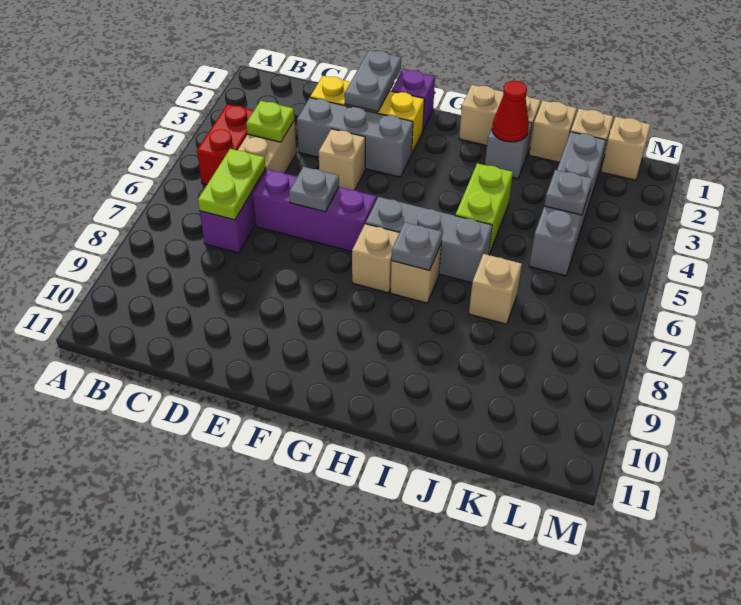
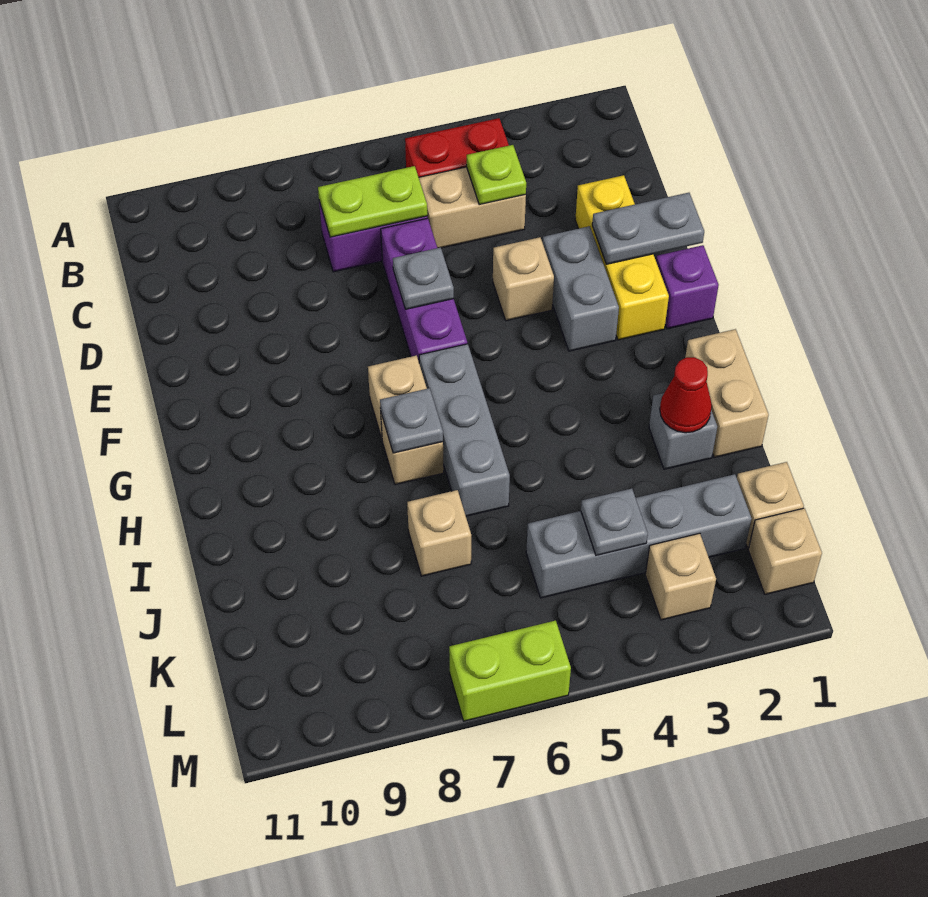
grey brick D3:F3 level 1 -> grey brick E3:F3 level 1
lime brick I4:I5 level 1 -> lime brick M6:M7 level 1
tan brick J1 level 1 -> tan brick L3 level 1

